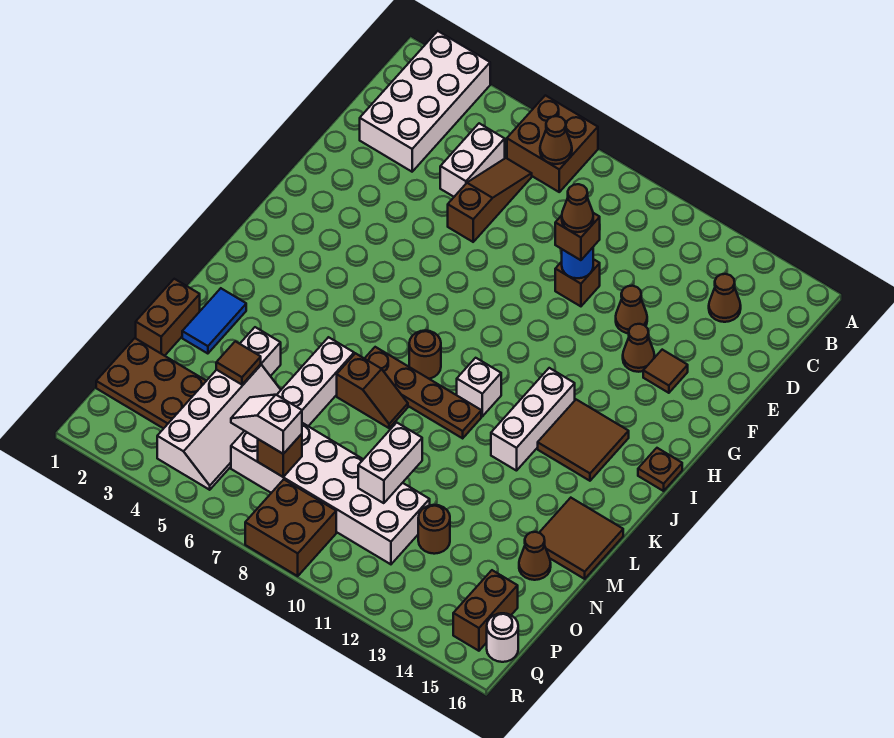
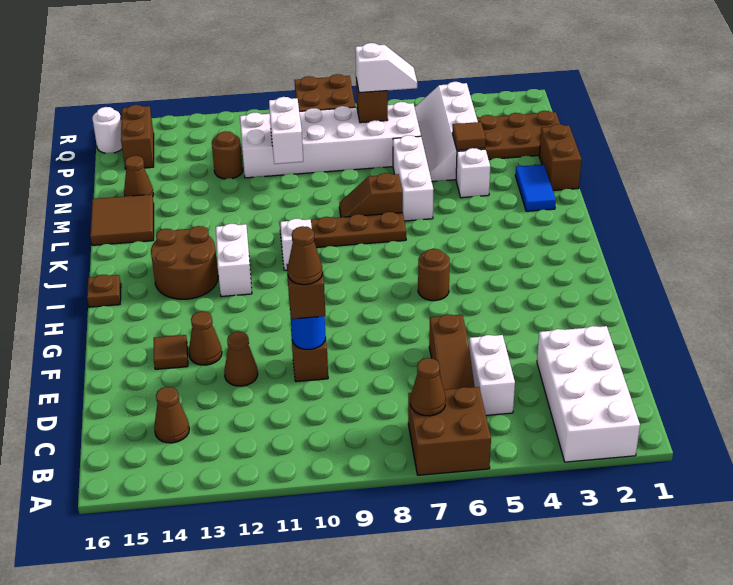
white brick I12:K12 level 1 -> white brick I12:J12 level 1
brown tile I13:J14 level 1 -> brown round brick I13:J14 level 1
brown round brick J8 level 1 -> brown round brick H6 level 1

